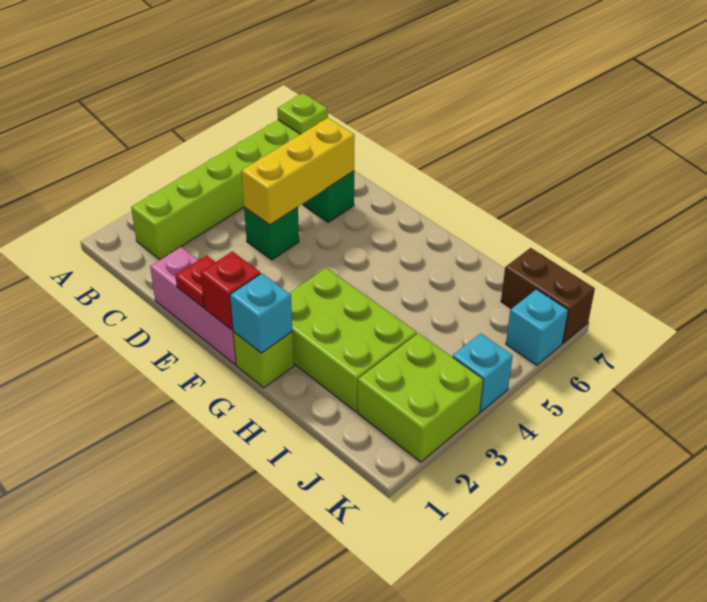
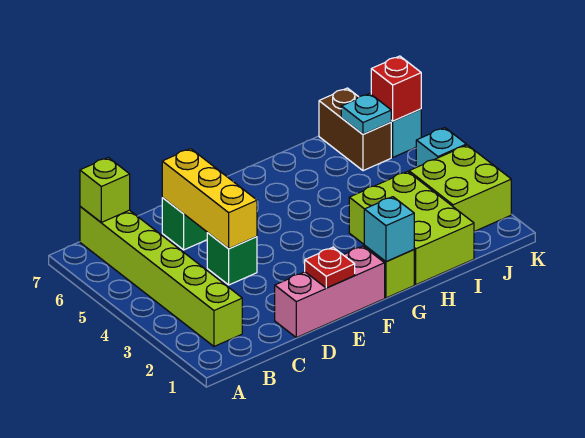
lime plate B7 level 2 -> lime brick B7 level 2
red brick F1 level 2 -> red brick K6 level 2
lime brick G2:I3 level 1 -> lime brick H1:I3 level 1
none -> cyan plate J6 level 2
brown brick J7:K7 level 1 -> brown brick J6:J7 level 1

